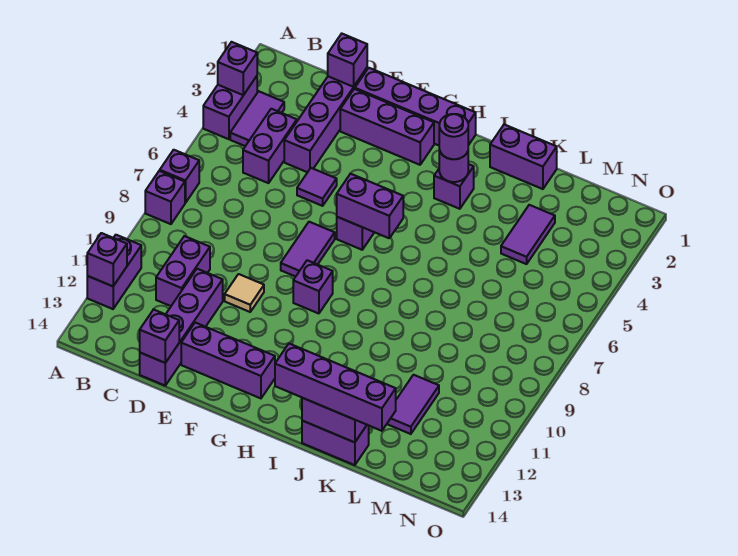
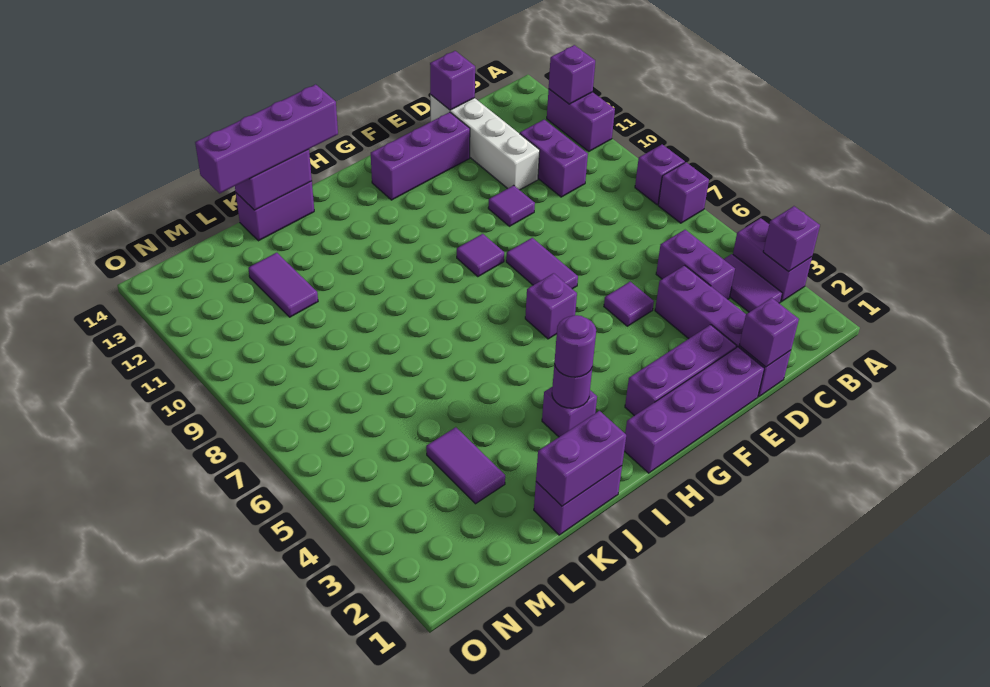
purple brick D11:D14 level 1 -> white brick D11:D14 level 1
tan tile E10 level 1 -> purple tile E10 level 1
purple brick G6:H6 level 2 -> purple brick J1:K1 level 2
purple brick G9 level 1 -> purple tile G9 level 1

